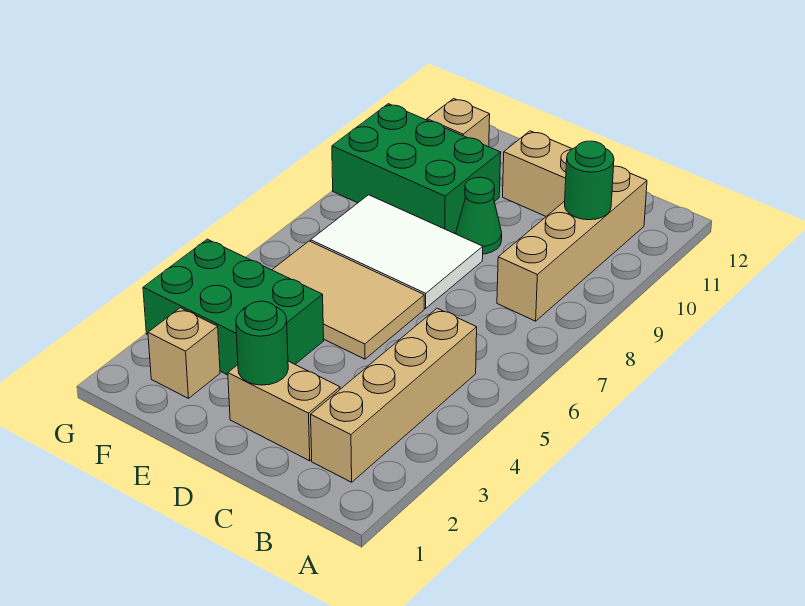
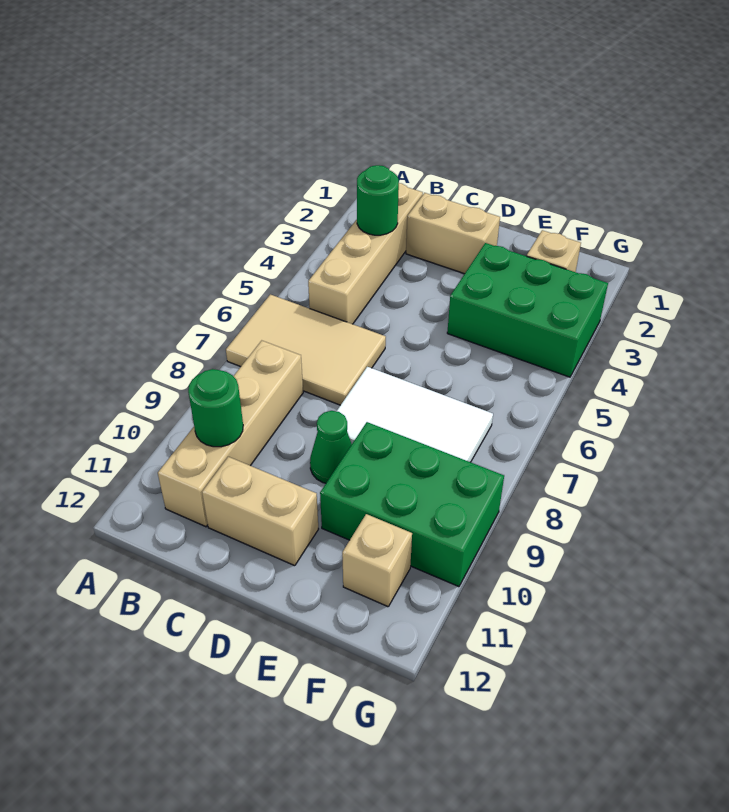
green round brick D2 level 2 -> green round brick B3 level 2
tan tile D5:F6 level 1 -> tan tile A6:C7 level 1

